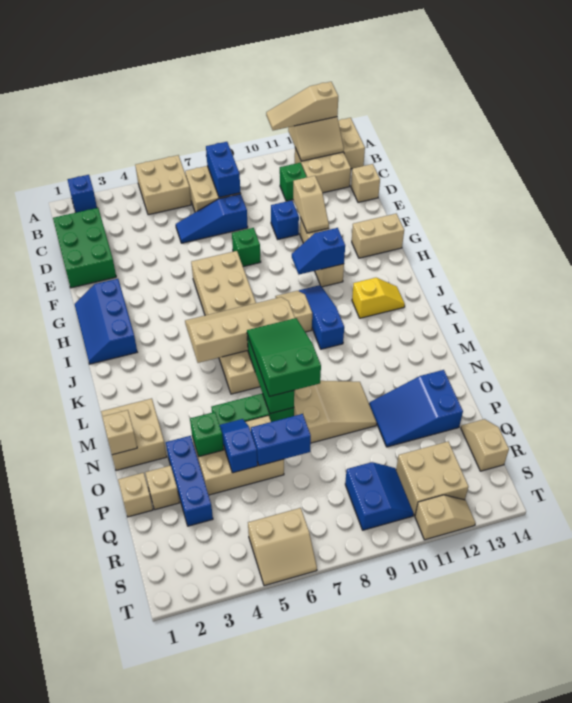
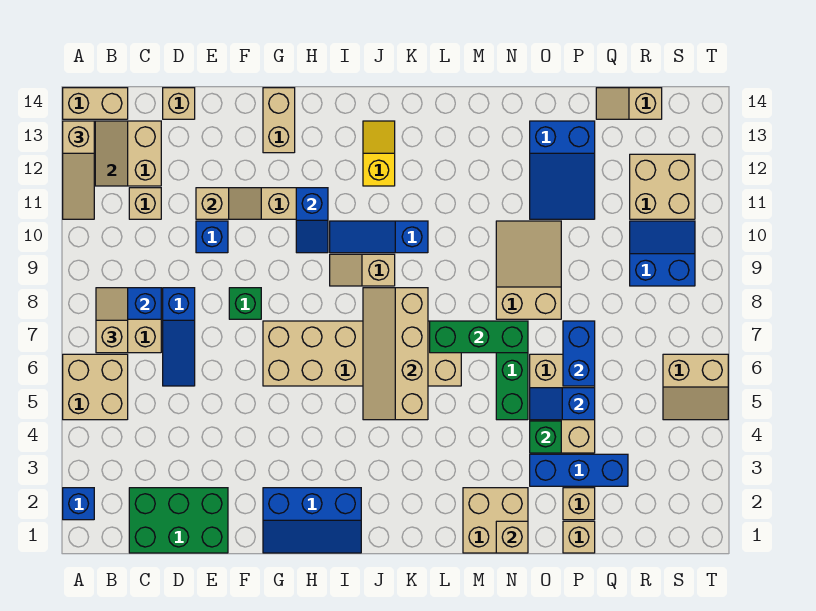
green brick C11 level 1 -> tan brick C11 level 1
green slope L7:N8 level 3 top N -> none
tan slope S5:T6 level 1 top S -> tan slope S5:T6 level 1 top 6
tan slope T11:T12 level 1 top 11 -> tan slope B7:B8 level 3 top 7

